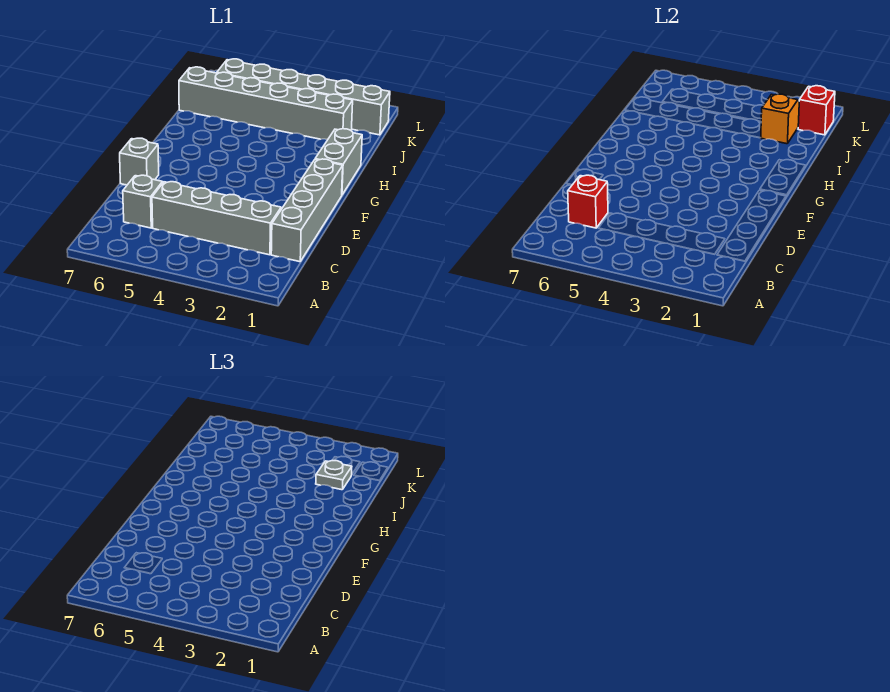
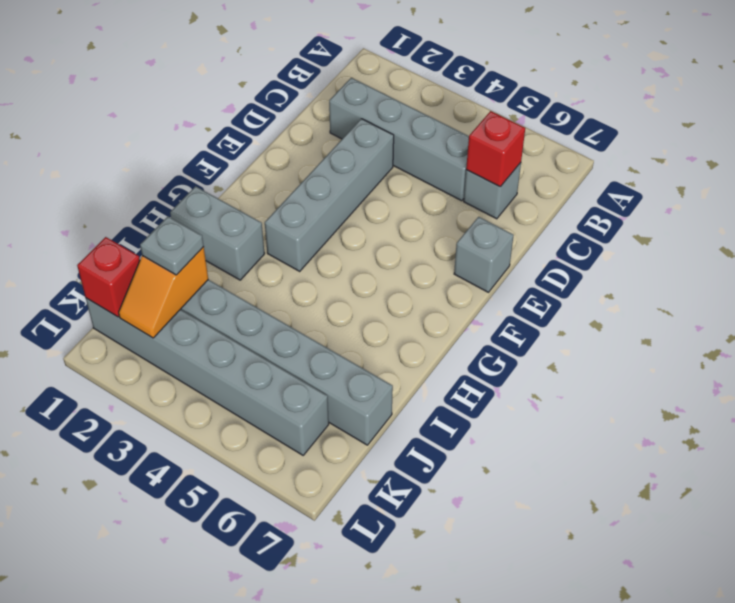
grey brick C1:F1 level 1 -> grey brick D3:G3 level 1
grey brick G1:H1 level 1 -> grey brick H1:H2 level 1

